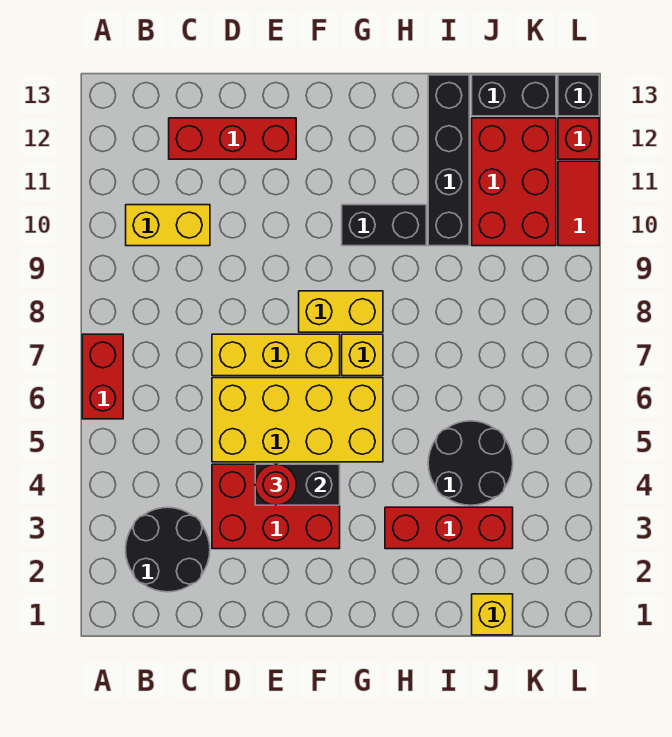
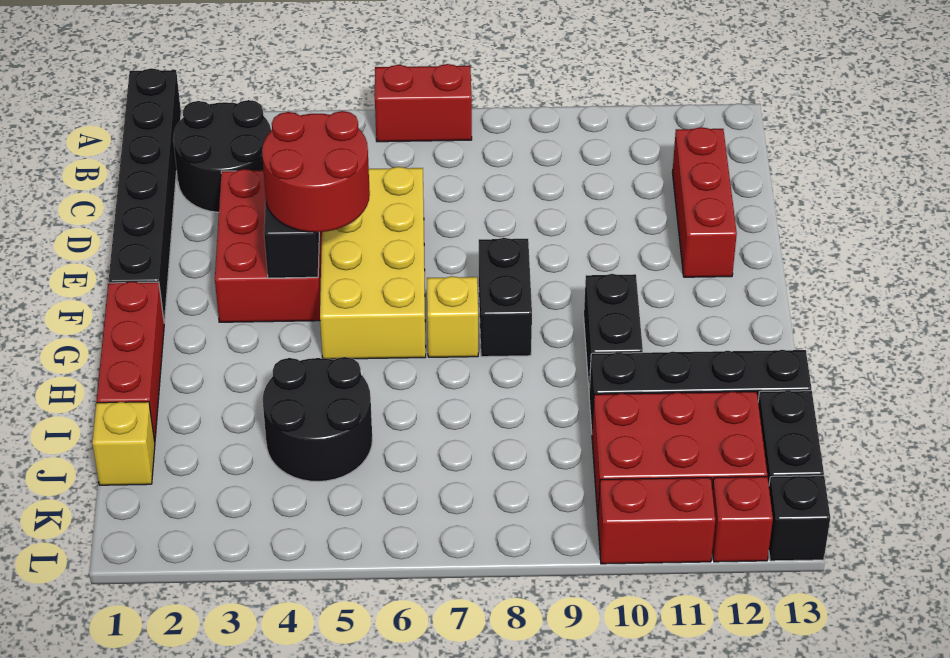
none -> black brick A1:F1 level 1
yellow brick B10:C10 level 1 -> none
yellow brick D7:F7 level 1 -> none
red round brick E4 level 3 -> red round brick E4:F5 level 3
yellow brick F8:G8 level 1 -> black brick F8:G8 level 1
red brick H3:J3 level 1 -> red brick G1:I1 level 1
red tile L10:L11 level 1 -> red brick L10:L11 level 1

